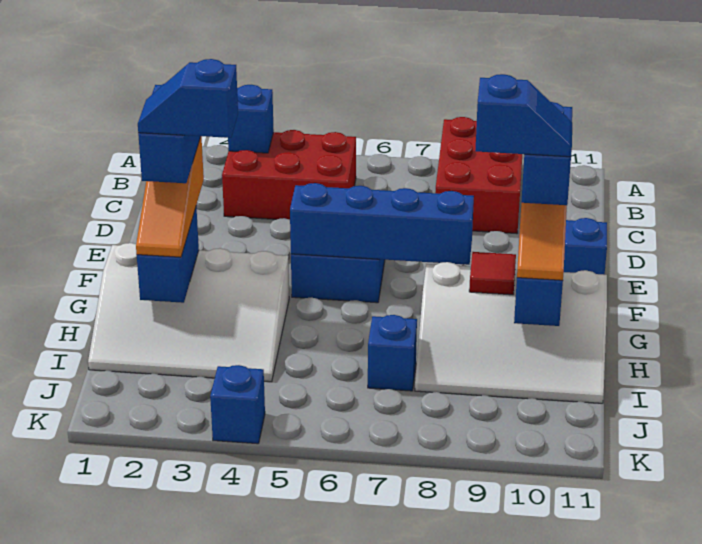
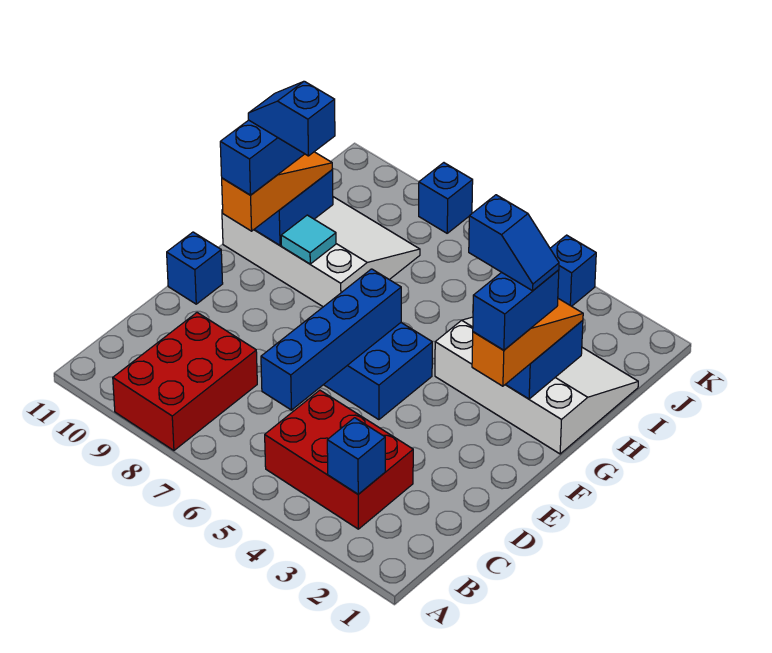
blue brick F5:F8 level 2 -> blue brick C6:F6 level 2
red tile G9 level 2 -> cyan tile G9 level 2
blue brick I7 level 1 -> blue brick K8 level 1

